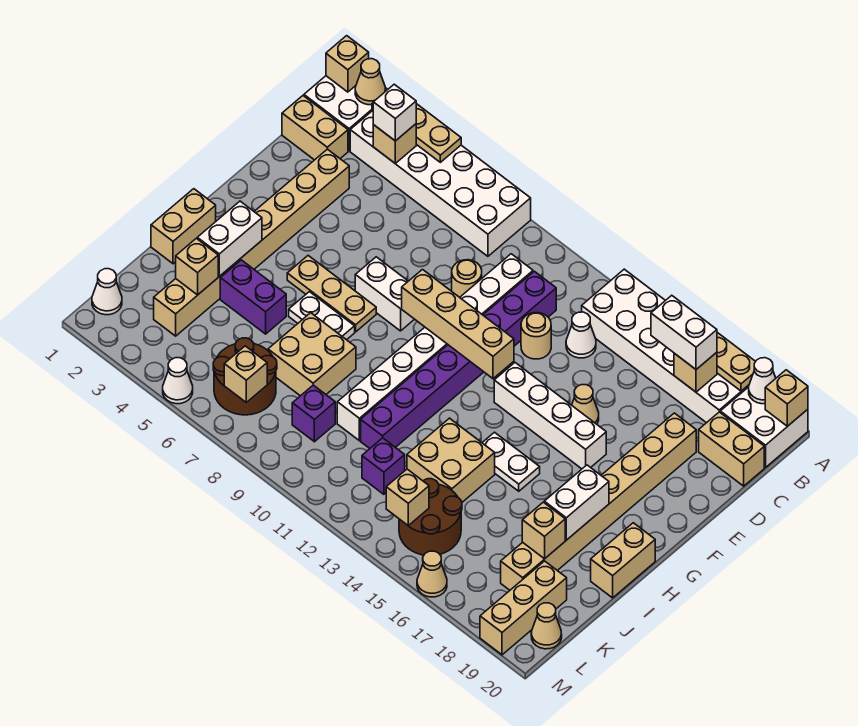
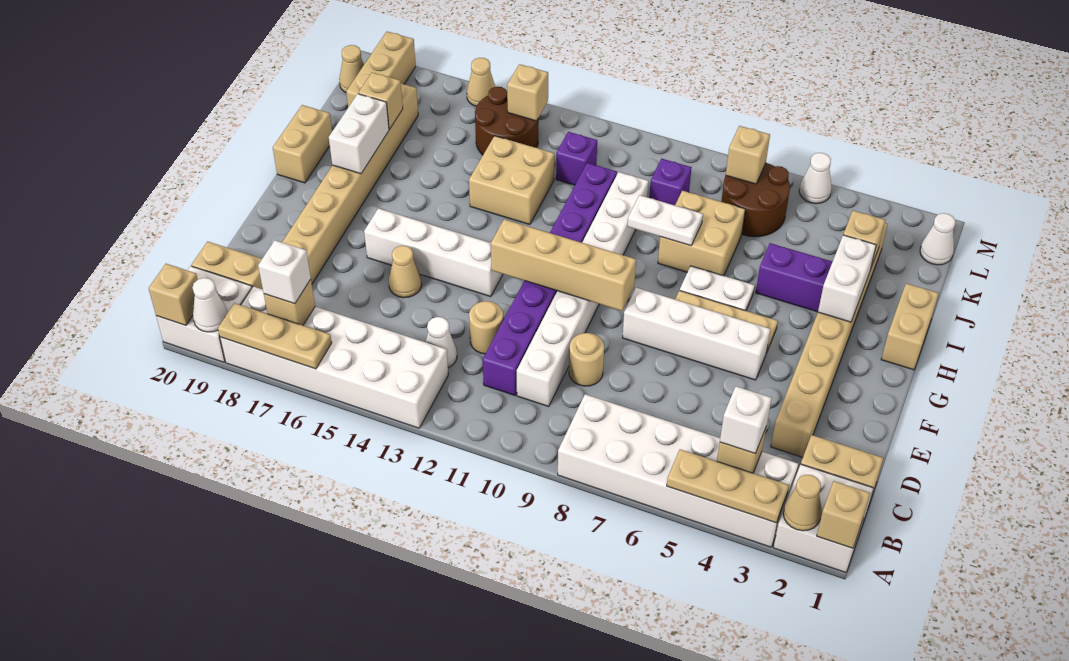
white brick B16:B17 level 3 -> white brick B17 level 3
white brick F7:F8 level 1 -> white brick F5:F8 level 1
white plate H14:H15 level 1 -> white plate I8:I9 level 2

